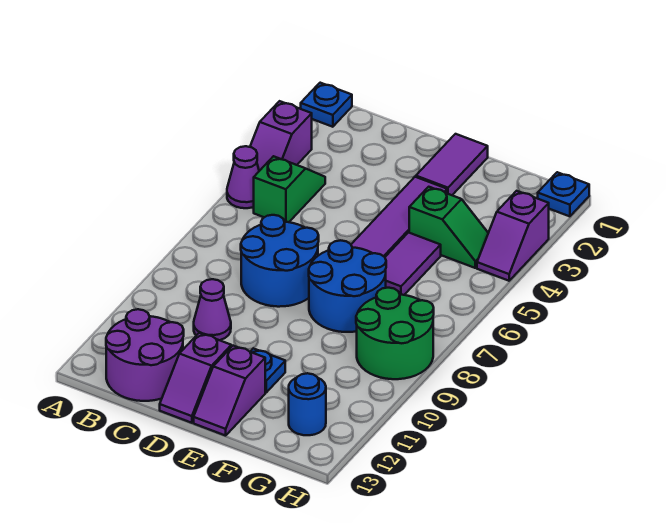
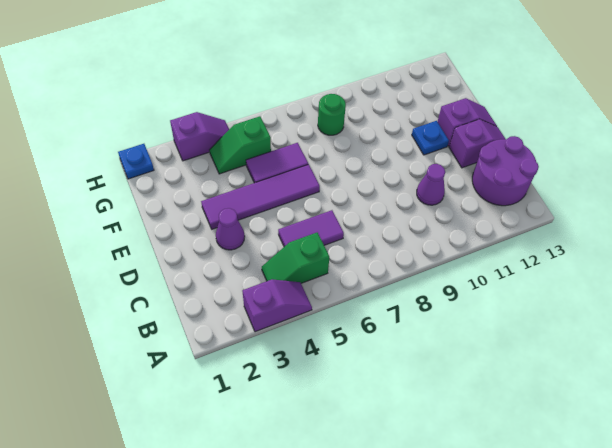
blue plate A1 level 1 -> none
purple cone A5 level 1 -> purple cone D3 level 1
blue round brick C7:D8 level 1 -> none
purple tile E1:E2 level 1 -> purple tile C5:C6 level 1
blue round brick E7:F8 level 1 -> none
green slope F4:G4 level 1 top F -> green slope G4:G5 level 1 top 5
green round brick G8:H9 level 1 -> green round brick G8 level 1
blue round brick G12 level 1 -> none

